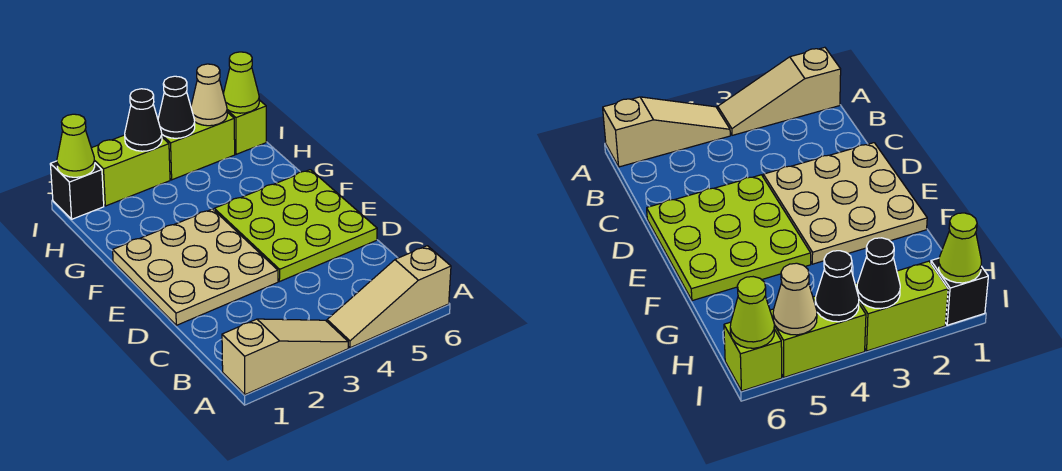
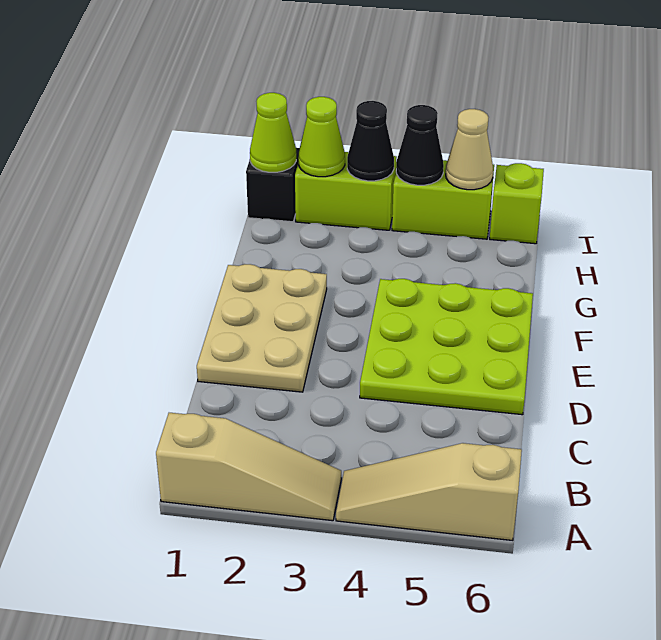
tan plate D1:F3 level 1 -> tan plate D1:F2 level 1
lime cone I6 level 2 -> lime cone I2 level 2

